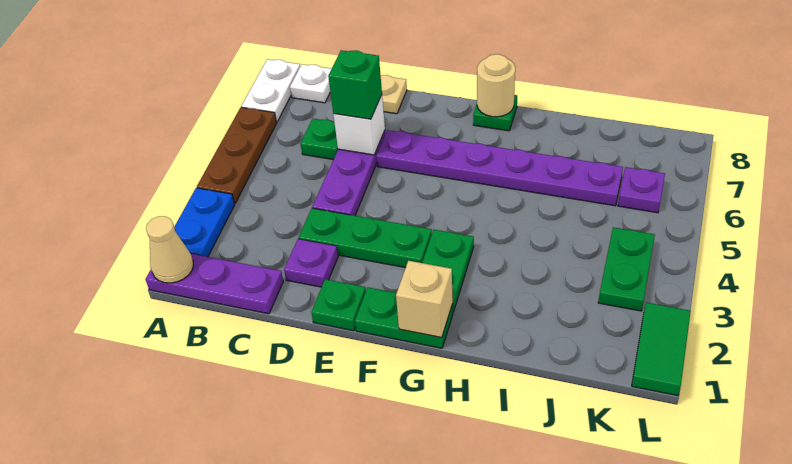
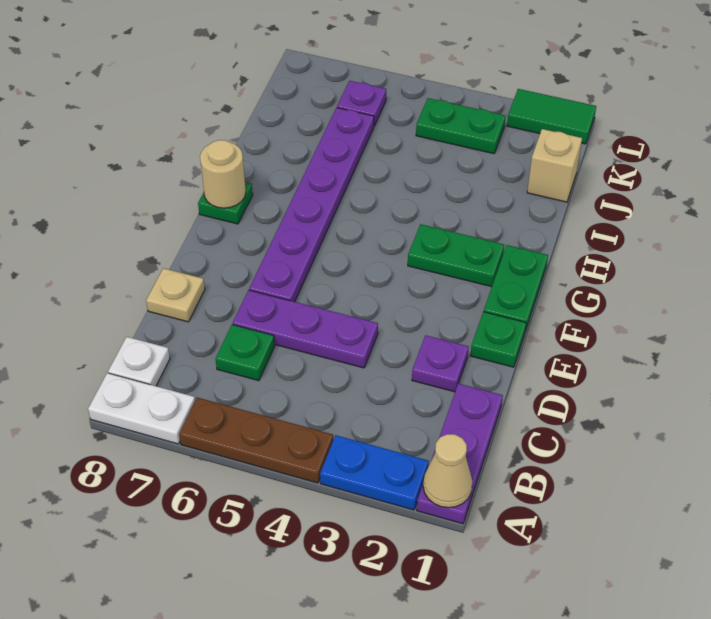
green plate D3:F3 level 1 -> none
white brick D6 level 2 -> none
green brick D6 level 3 -> none
tan brick G1 level 2 -> tan brick J1 level 1

